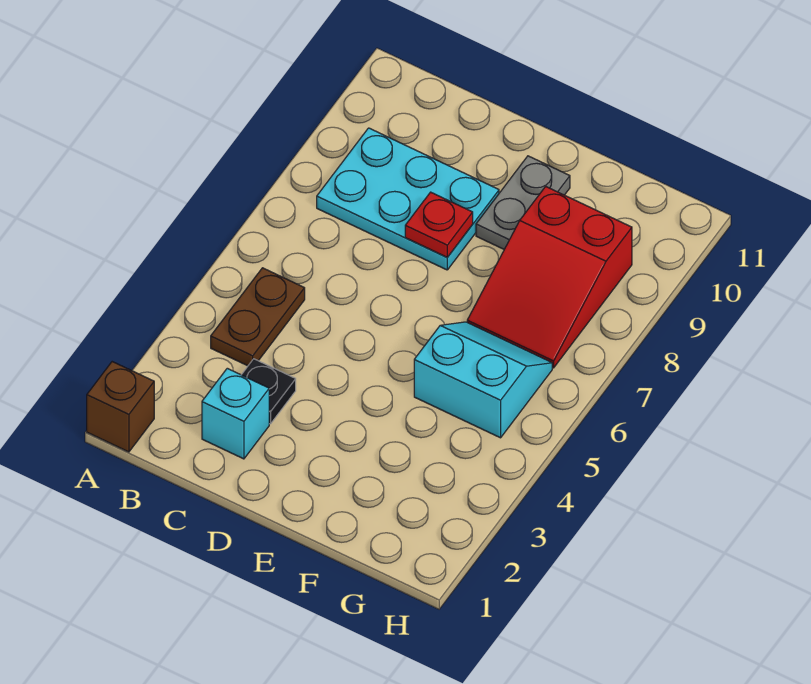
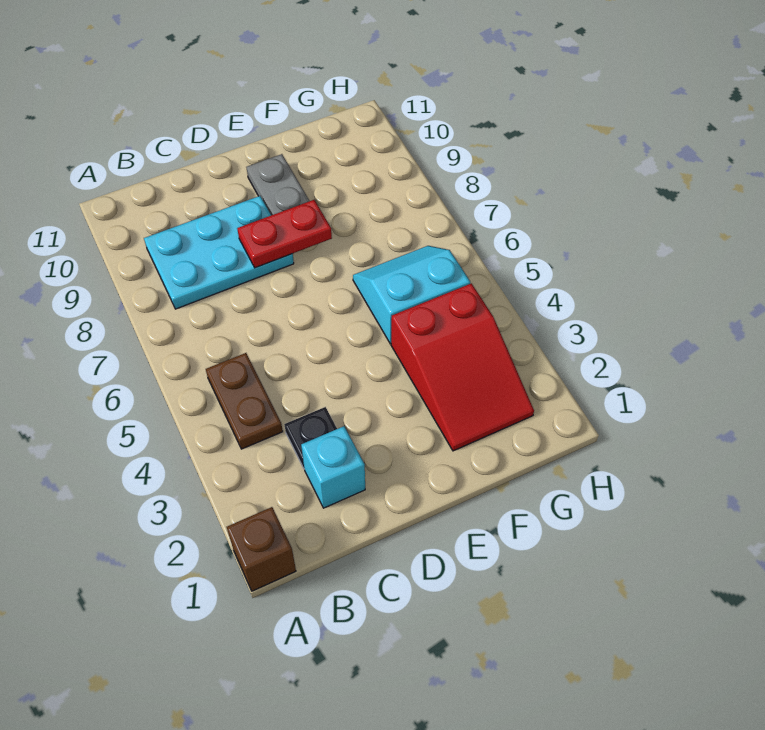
red plate D8 level 2 -> red plate D8:E8 level 2
red slope F7:G9 level 1 top 9 -> red slope F2:G4 level 1 top 4

